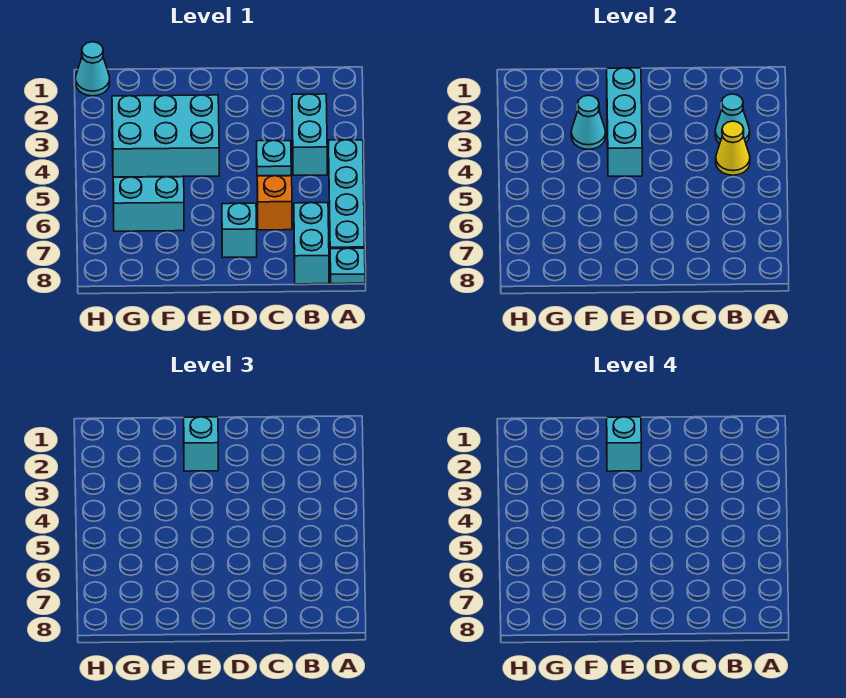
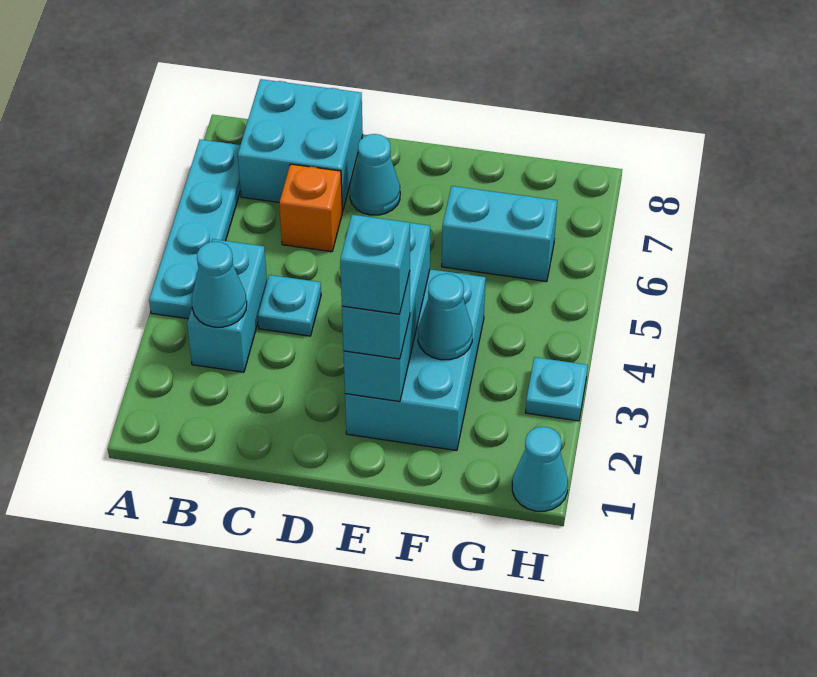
cyan plate A8 level 1 -> cyan plate H3 level 1
yellow cone B4 level 2 -> none
cyan brick B7:B8 level 1 -> cyan brick B7:C8 level 1
cyan brick D7 level 1 -> cyan cone D7 level 1
cyan brick E3:G4 level 1 -> cyan brick E2:F4 level 1

